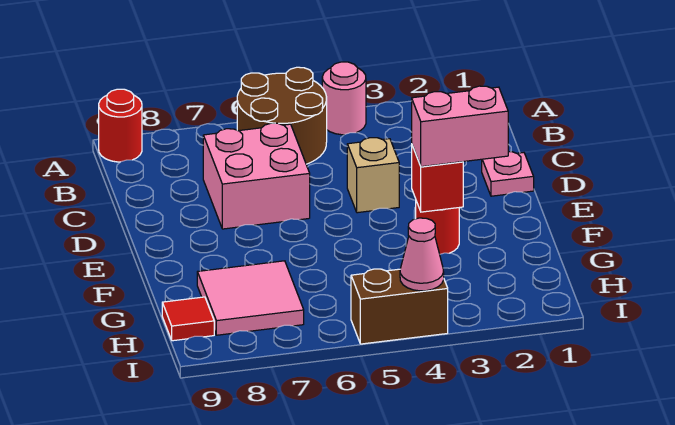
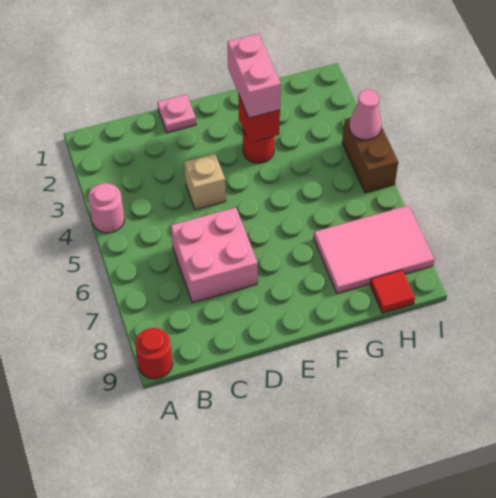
brown round brick A5:B6 level 1 -> none
pink tile G7:H8 level 1 -> pink tile G7:I8 level 1

